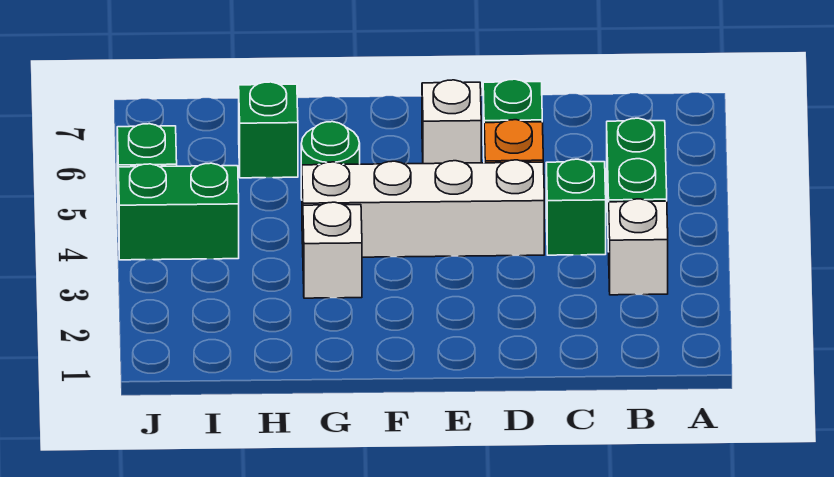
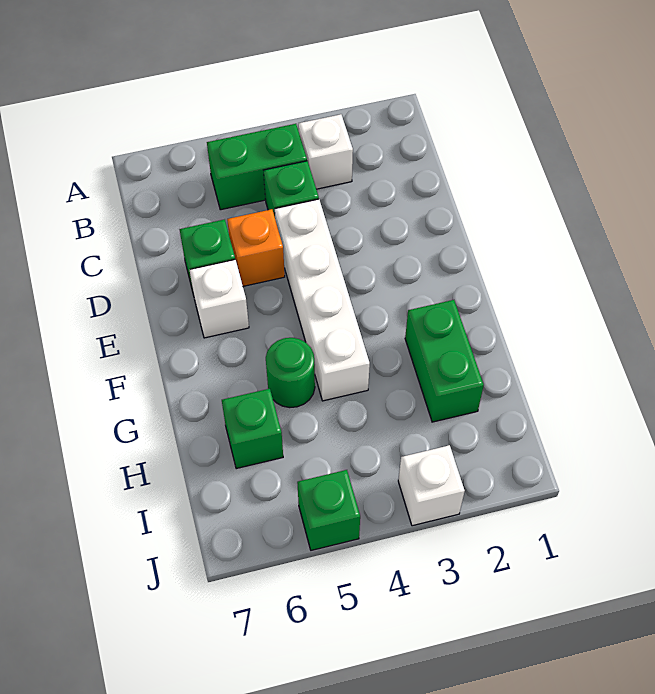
white brick G3 level 1 -> white brick J3 level 1
green brick I4:J4 level 1 -> green brick G2:H2 level 1

